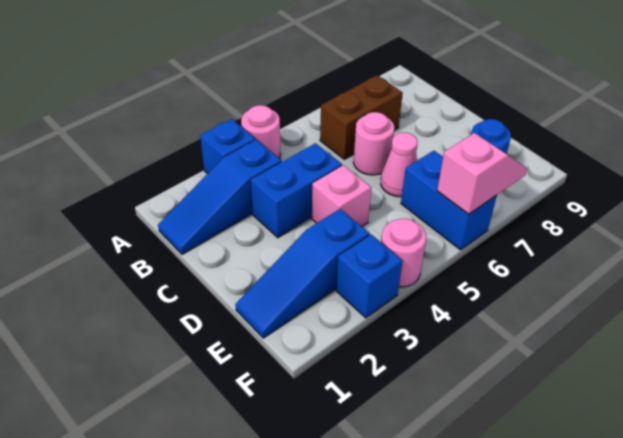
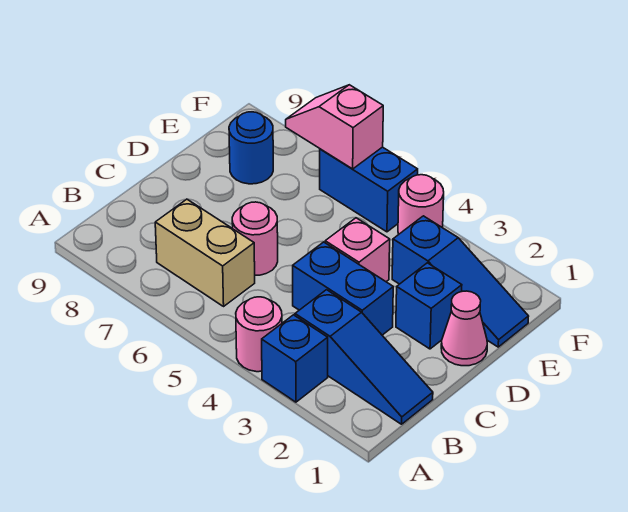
brown brick B6:B7 level 1 -> tan brick B6:B7 level 1
pink cone D6 level 1 -> pink cone D1 level 1
blue brick E6:F6 level 1 -> blue brick F5:F6 level 1
blue brick F3 level 1 -> blue brick D2 level 1

